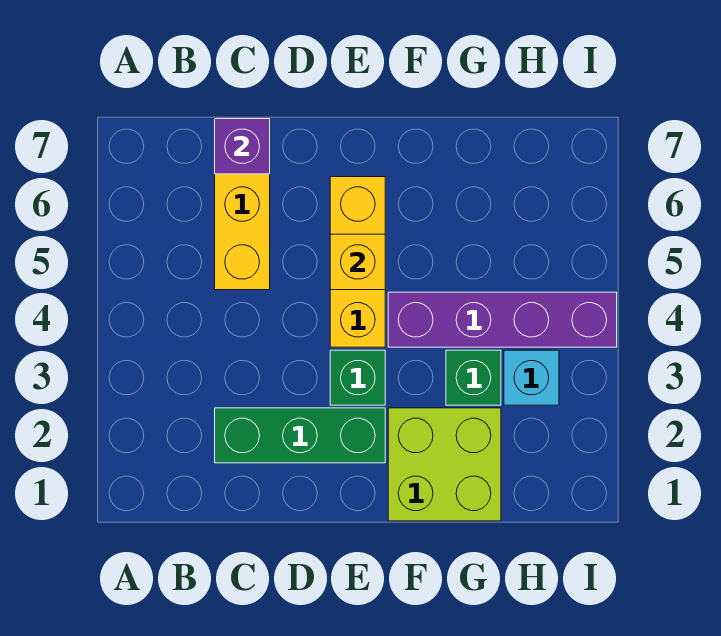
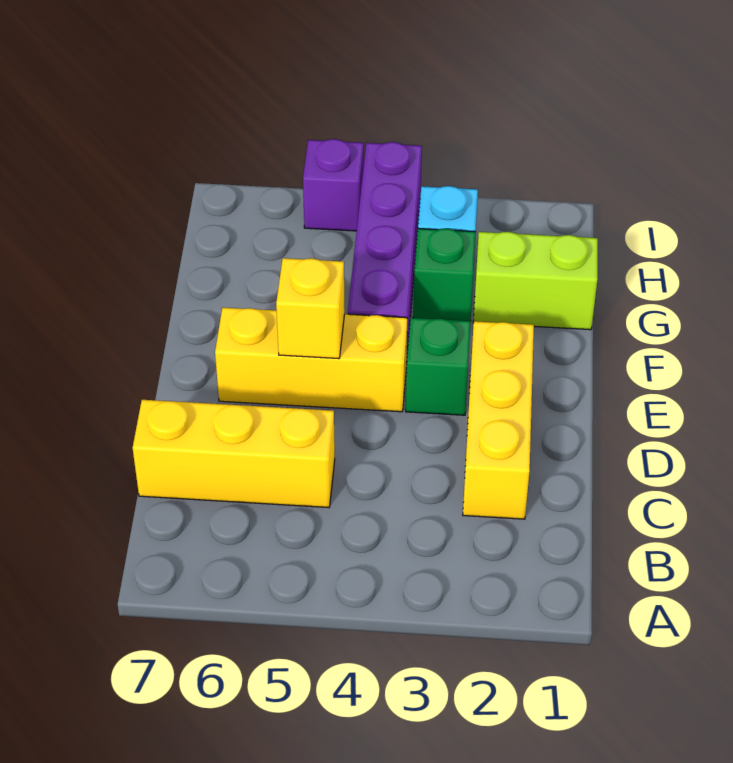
green brick C2:E2 level 1 -> yellow brick C2:E2 level 1
purple brick C7 level 2 -> purple brick I5 level 1
lime brick F1:G2 level 1 -> lime brick G1:G2 level 1

